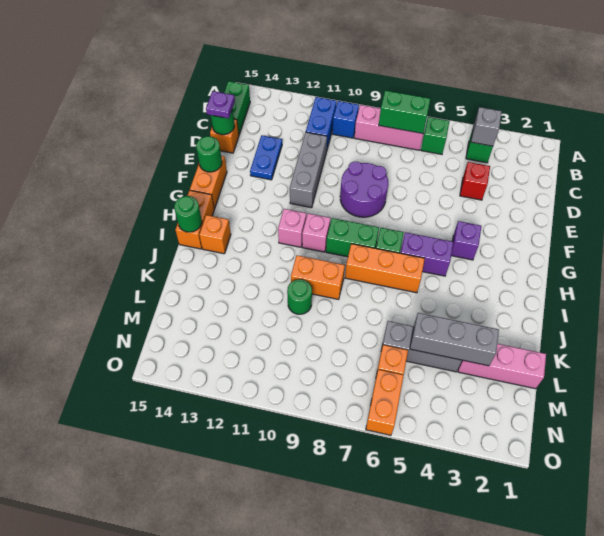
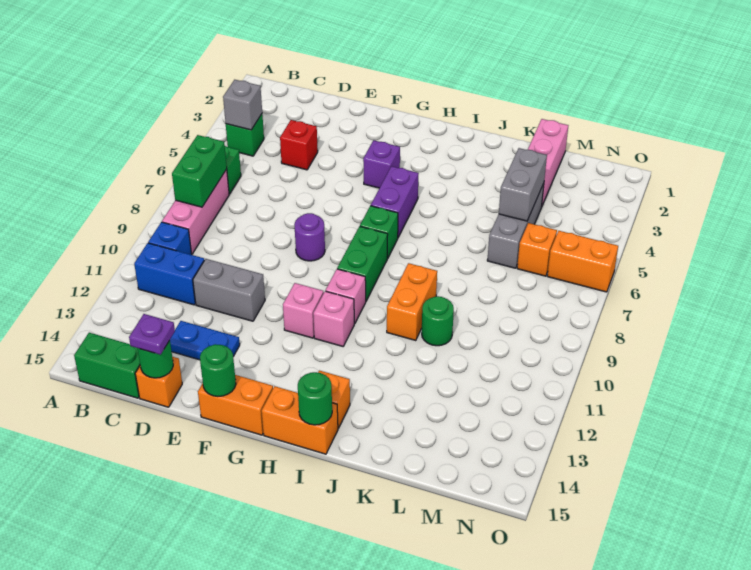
grey brick D11:F11 level 1 -> grey brick D11:E11 level 1
purple round brick E8:F9 level 1 -> purple round brick F8 level 1
none -> pink brick G11 level 1
orange brick I6:I8 level 1 -> none
grey brick L3:L5 level 2 -> grey brick L4:L5 level 2

